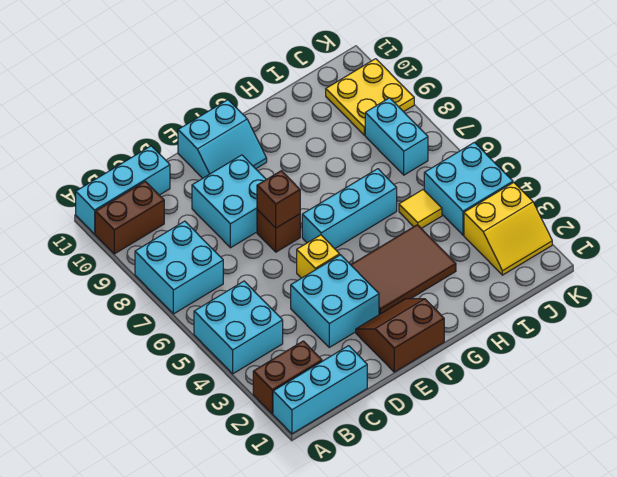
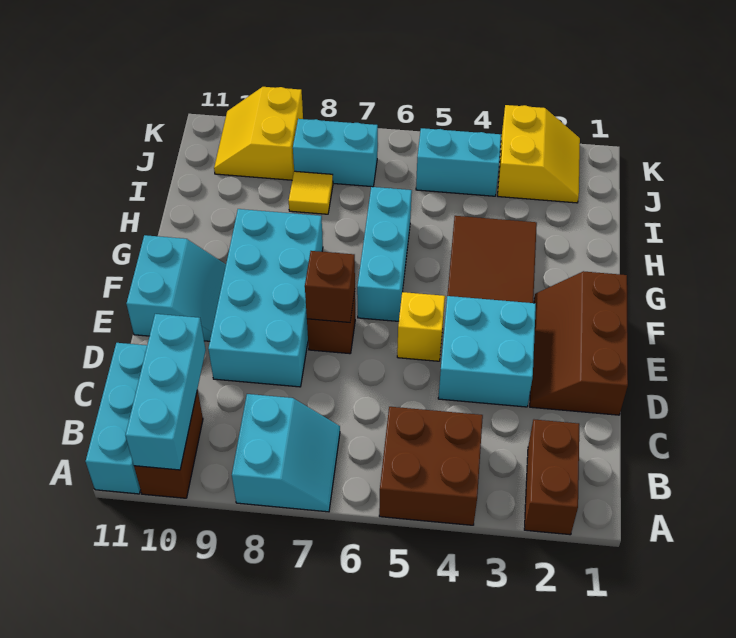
cyan brick A1:C1 level 1 -> cyan brick A10:C10 level 2
cyan brick A4:B5 level 1 -> brown brick A4:B5 level 1
cyan brick A7:B8 level 1 -> cyan slope A7:B8 level 1 top 8
cyan brick D8:E9 level 1 -> cyan brick D8:G9 level 1
brown slope E1:F2 level 1 top 1 -> brown slope D1:F2 level 1 top 1
yellow tile I5 level 1 -> yellow tile I8 level 1
cyan brick J4:K5 level 1 -> cyan brick J4:J5 level 1
yellow plate J9:K10 level 1 -> yellow slope J9:K10 level 1 top 9

